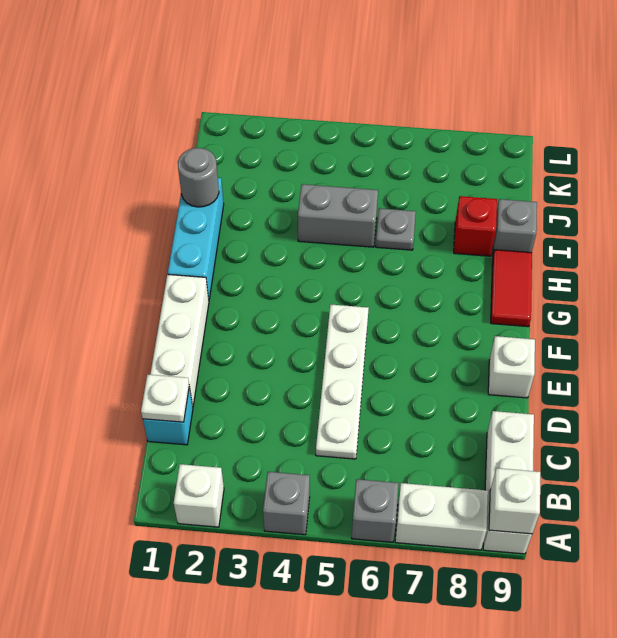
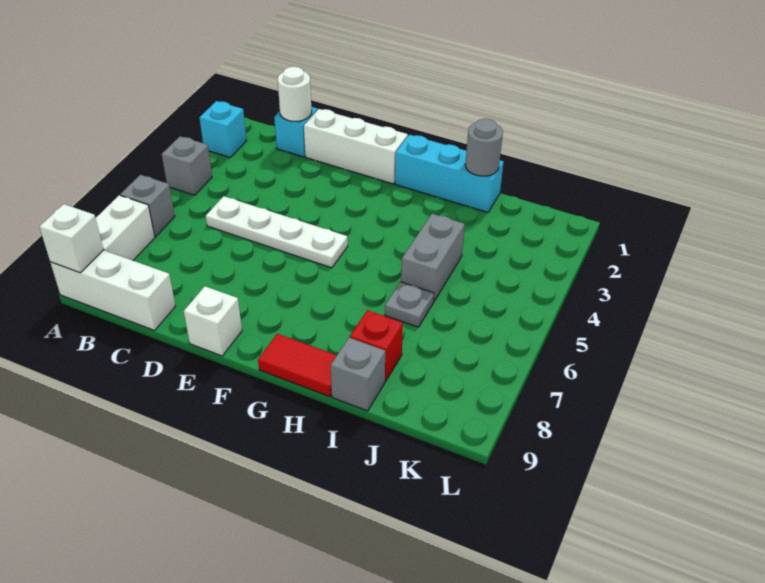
white brick A2 level 1 -> cyan brick A2 level 1
white plate C1 level 2 -> white round brick C1 level 2

